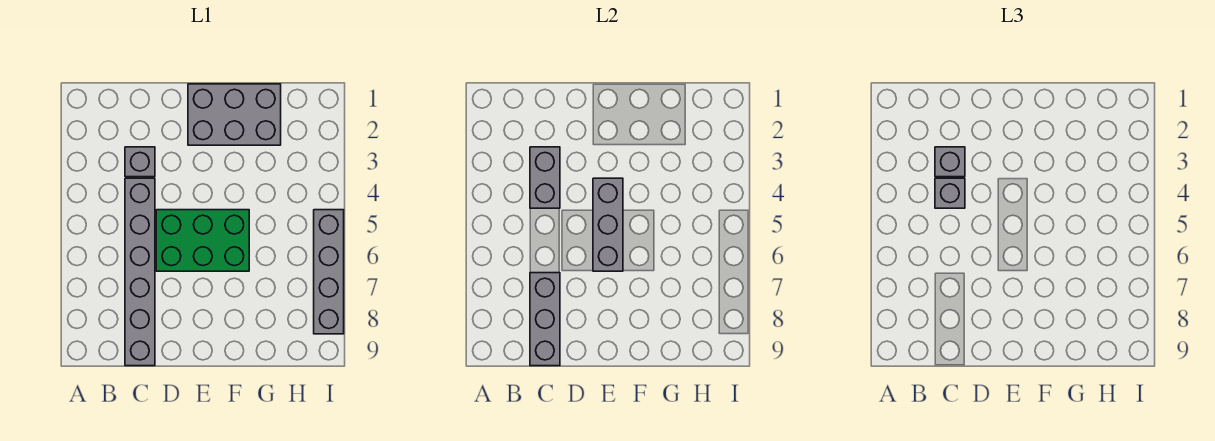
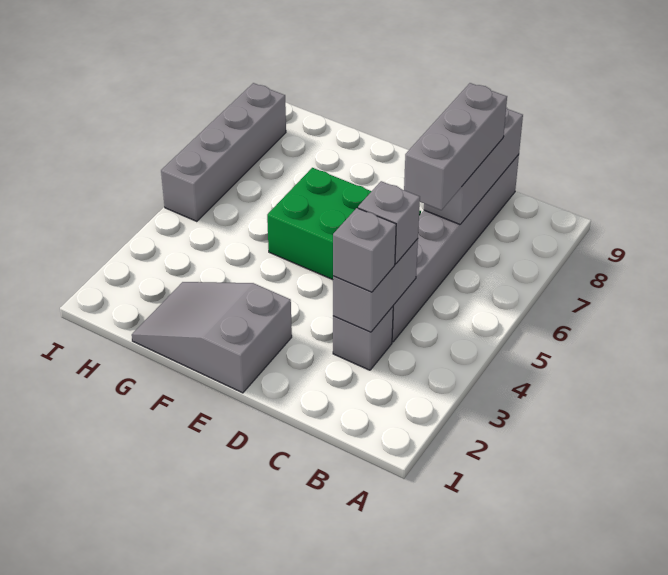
grey brick E1:G2 level 1 -> grey slope E1:G2 level 1 top E
grey brick E4:E6 level 2 -> grey brick C6:C8 level 3

